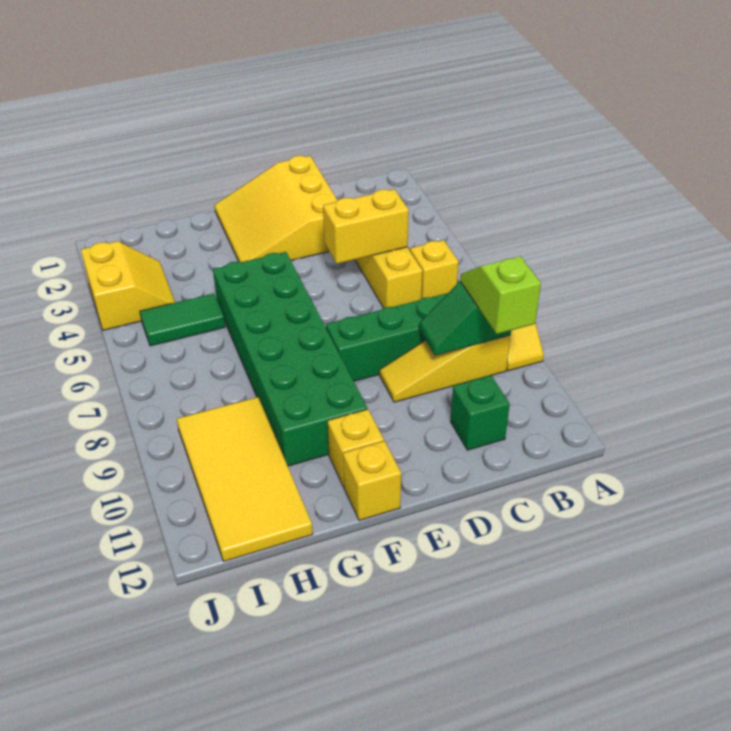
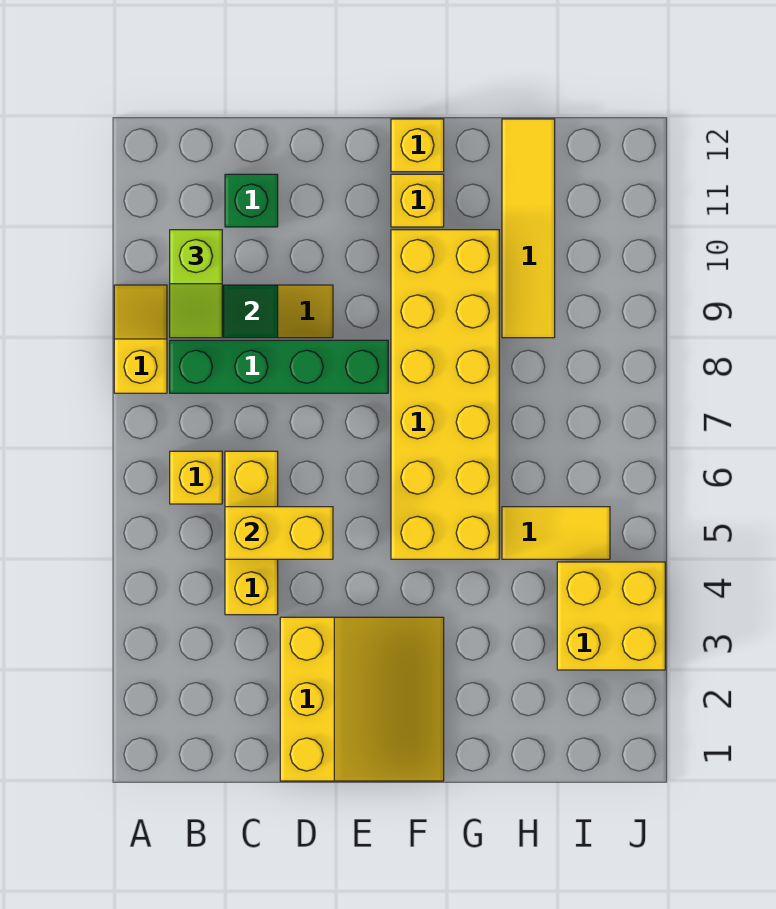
green brick F5:G10 level 1 -> yellow brick F5:G10 level 1
green tile H5:I5 level 1 -> yellow tile H5:I5 level 1
yellow tile H9:I12 level 1 -> yellow tile H9:H12 level 1
yellow slope I3:J4 level 1 top J -> yellow brick I3:J4 level 1

